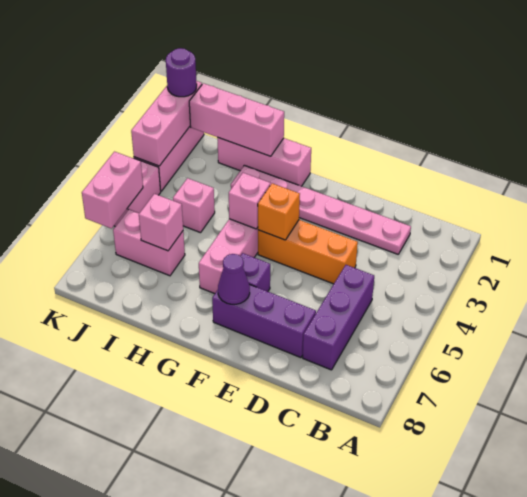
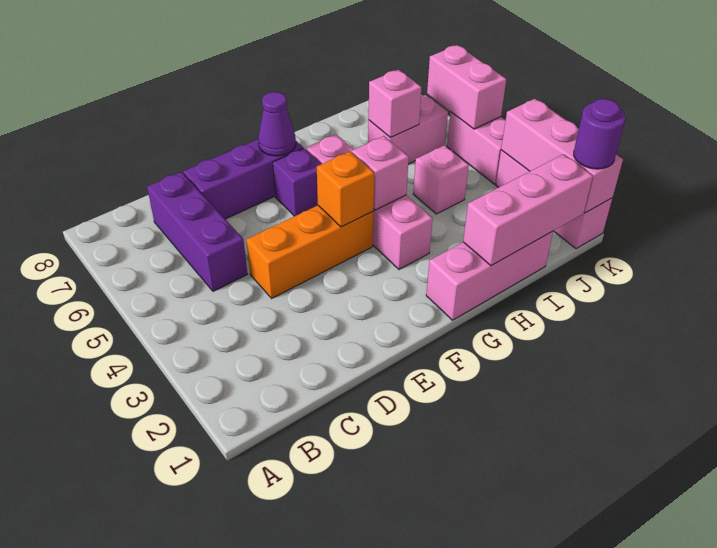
pink plate C2:H2 level 1 -> none

